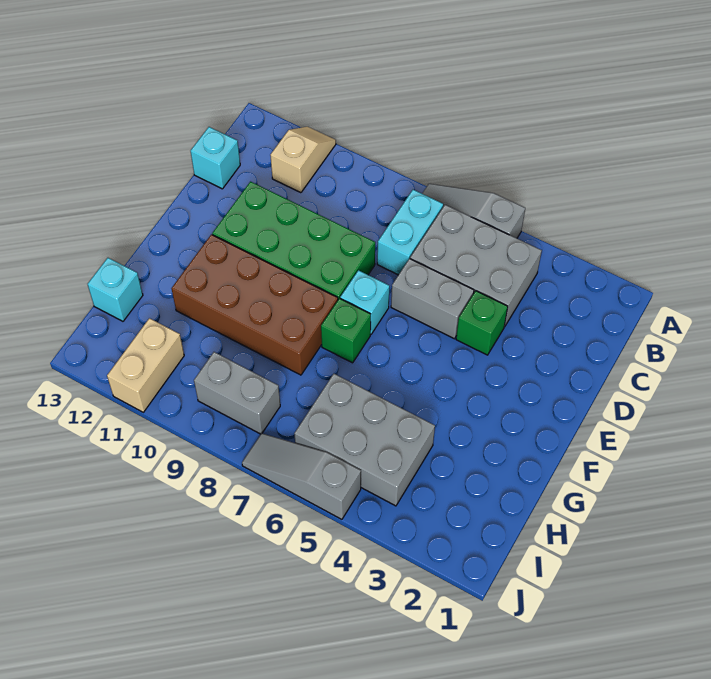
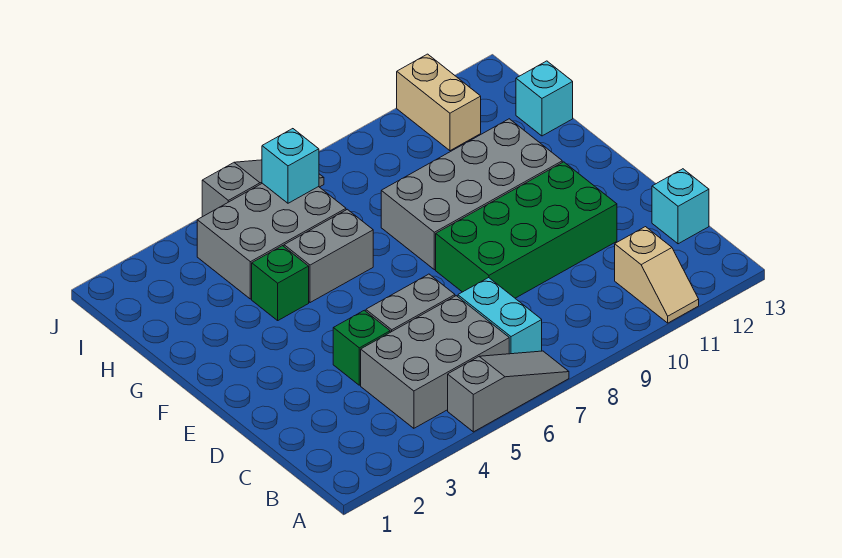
cyan brick E7 level 1 -> cyan brick I6 level 2
green brick F7 level 1 -> green brick G4 level 1
brown brick F8:G11 level 1 -> grey brick F8:G11 level 1
grey brick I8:I9 level 1 -> grey brick G5:G6 level 1

